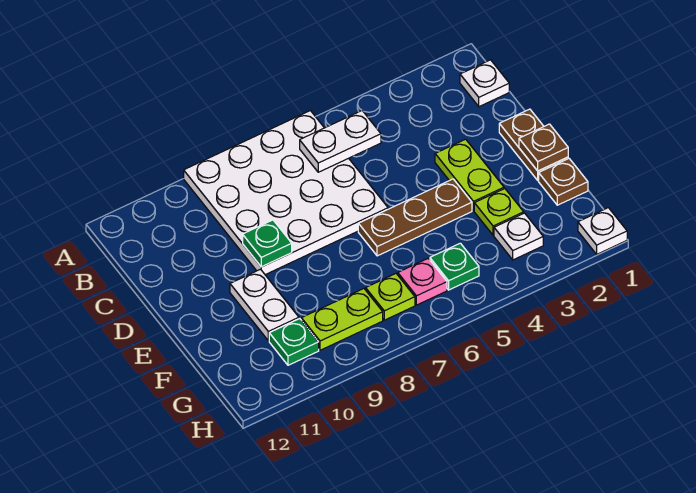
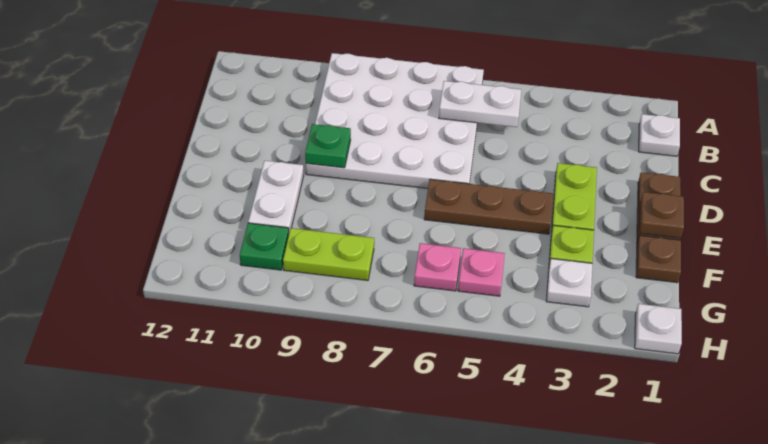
green plate G5 level 1 -> pink plate G5 level 1
lime plate G7 level 1 -> none

